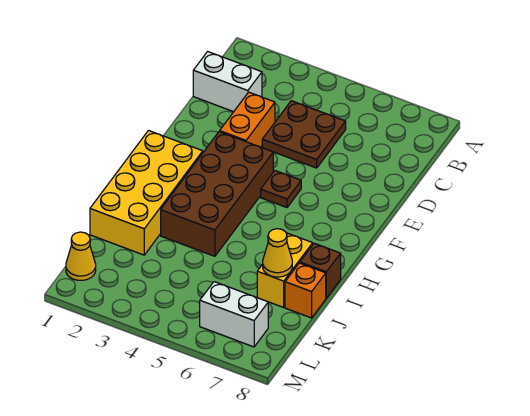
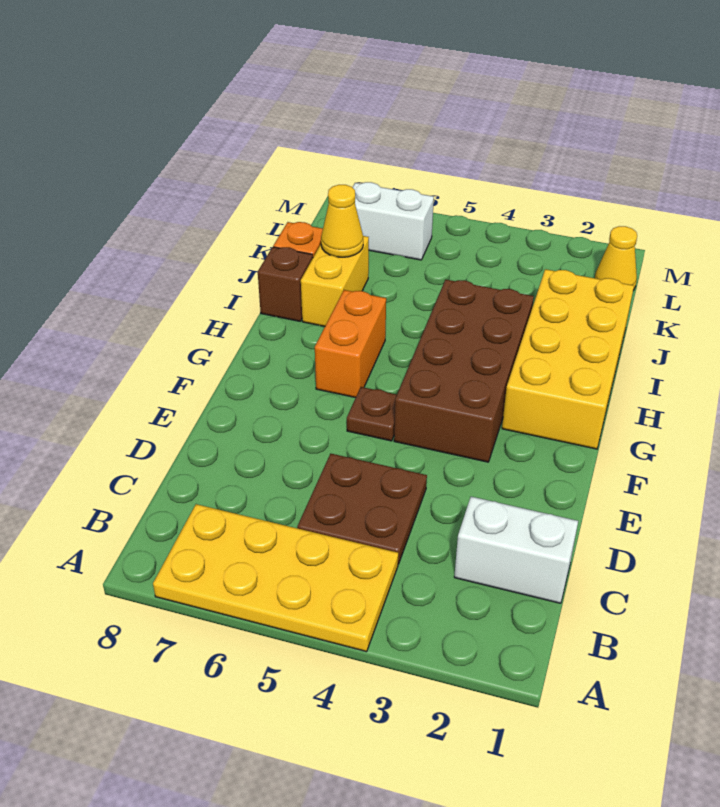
none -> yellow plate A4:B7 level 1
orange brick D3:E3 level 1 -> orange brick G6:H6 level 1

